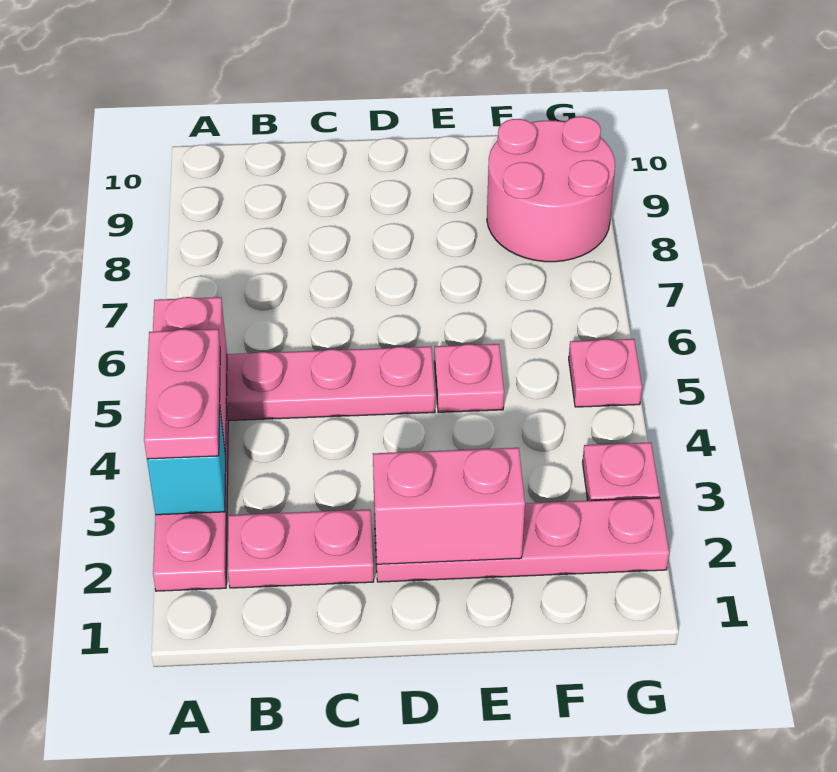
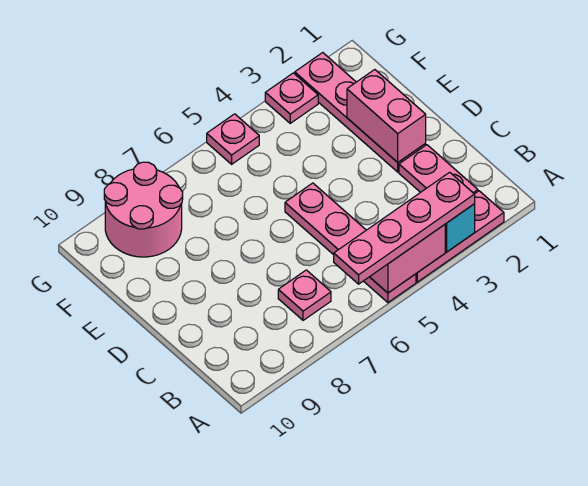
pink plate A3:A4 level 3 -> pink plate A3:A6 level 3
pink plate E5 level 1 -> pink plate B7 level 1

